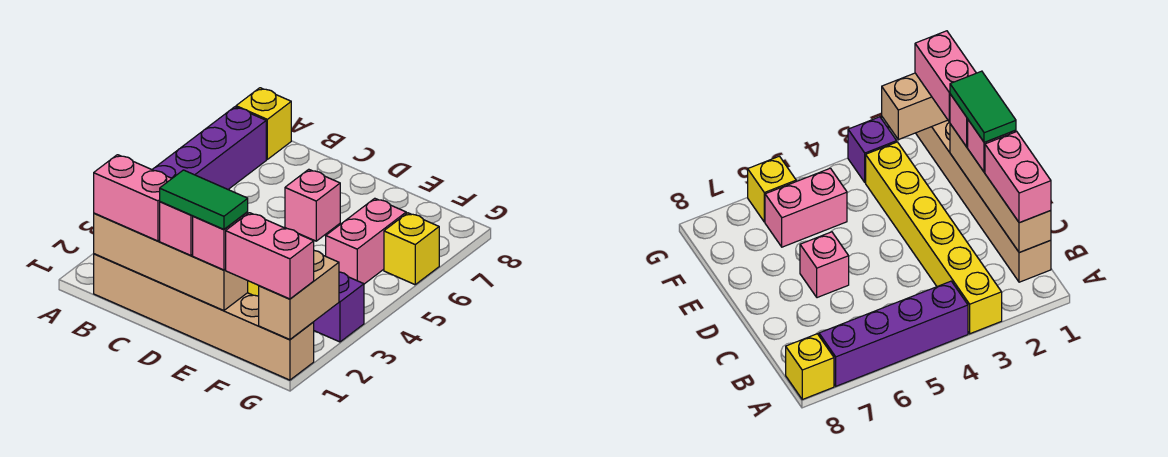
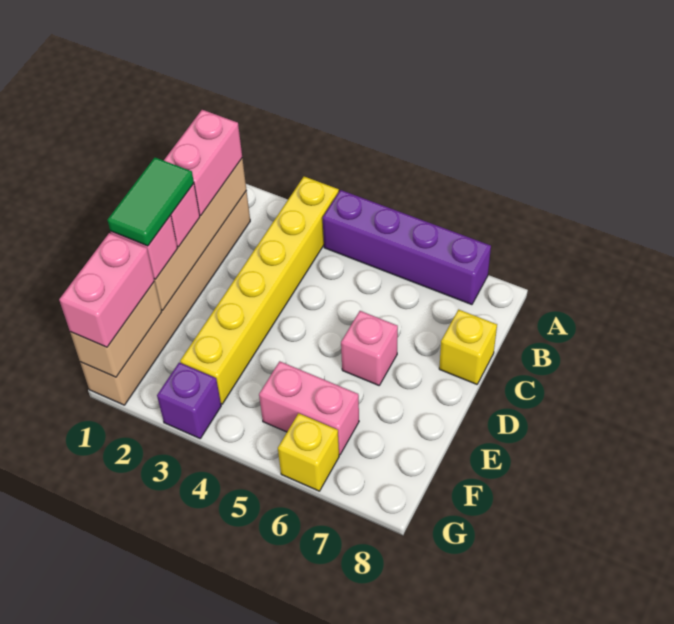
yellow brick A8 level 1 -> yellow brick C8 level 1
tan brick G1:G2 level 2 -> tan brick F1:G1 level 2

